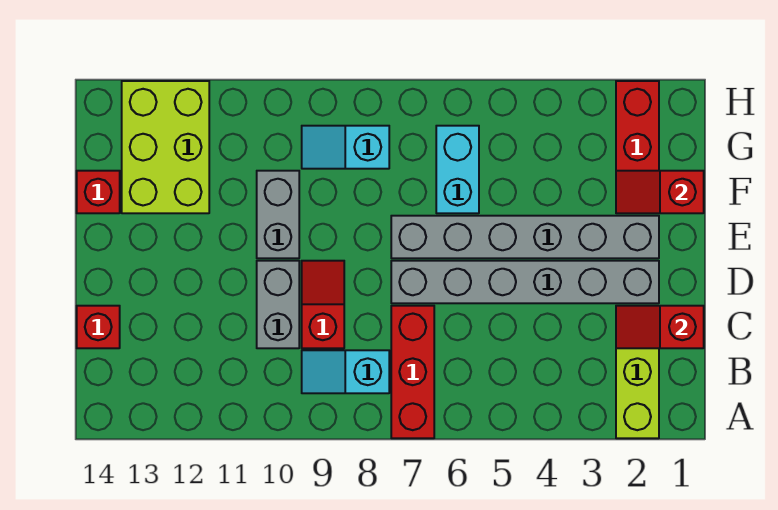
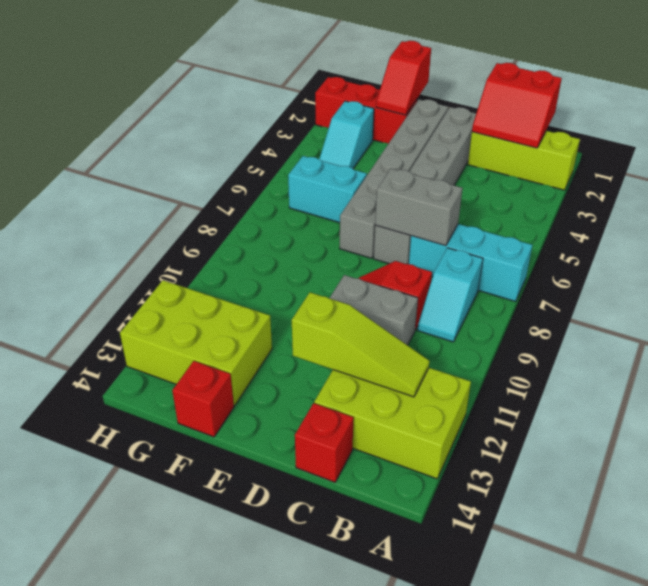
red brick A7:C7 level 1 -> cyan brick A7:C7 level 1
none -> lime brick A12:C13 level 1
none -> lime slope B12:D12 level 2 top D
red slope C1:C2 level 2 top 1 -> red slope B1:C2 level 2 top 1
grey brick E10:F10 level 1 -> grey brick C7:D7 level 2
cyan slope G8:G9 level 1 top 8 -> cyan slope G3:G4 level 1 top 3

